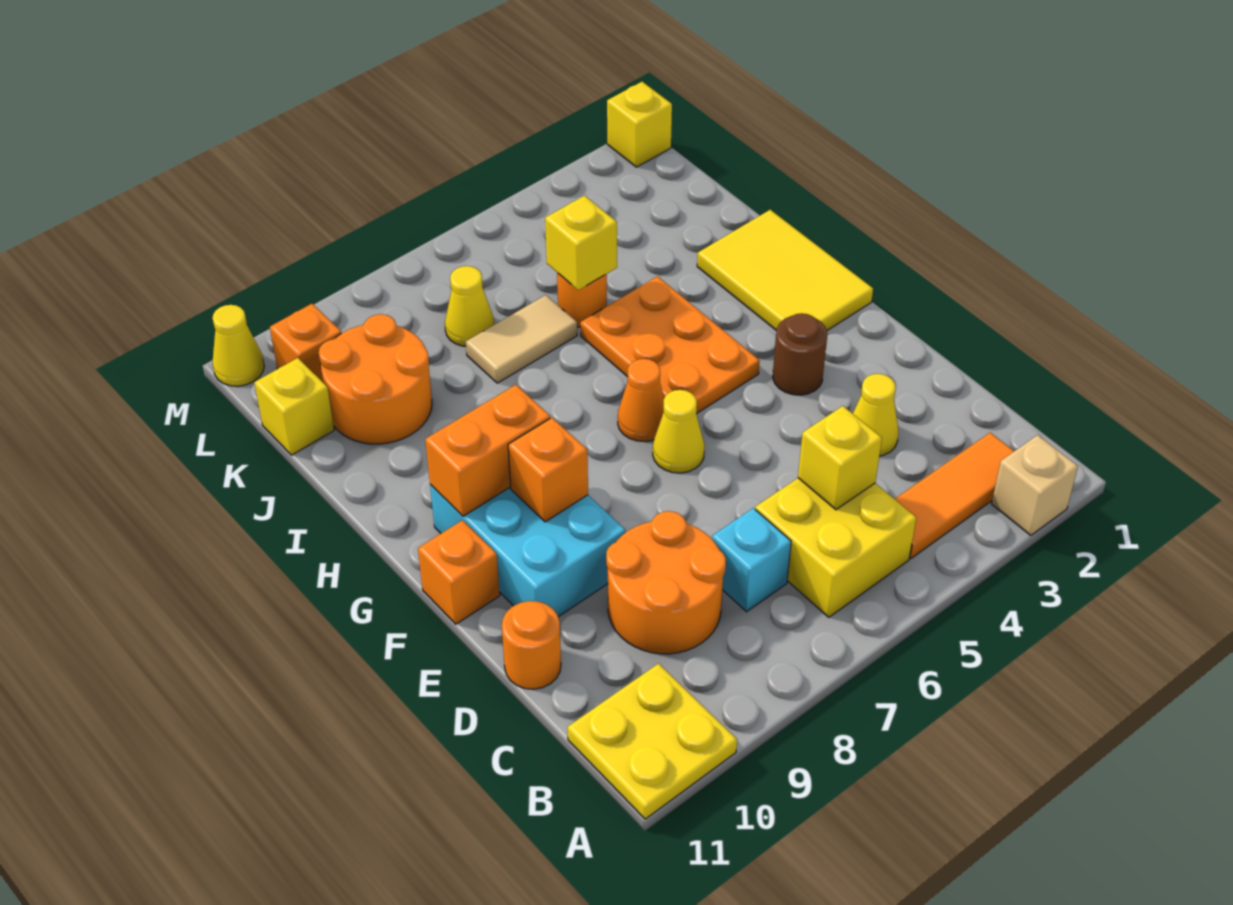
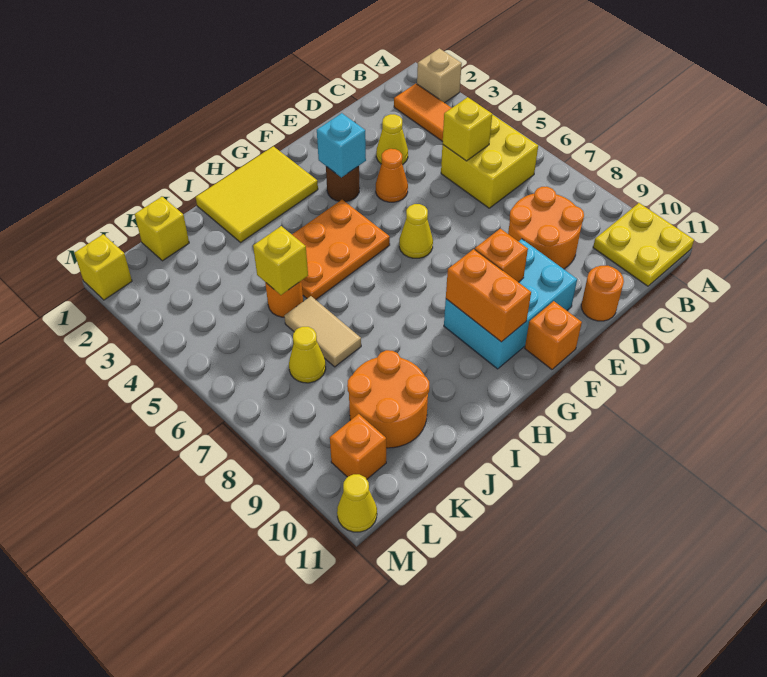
cyan brick C7 level 1 -> cyan brick F3 level 2
orange cone G6 level 1 -> orange cone E4 level 1
yellow brick K11 level 1 -> yellow brick K1 level 1

